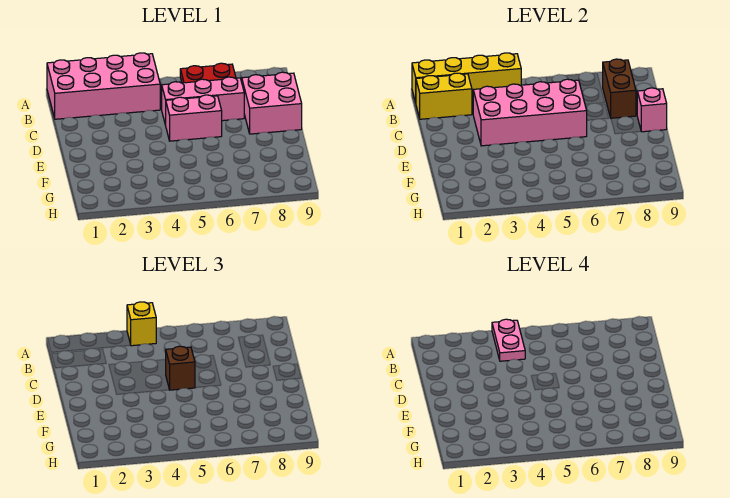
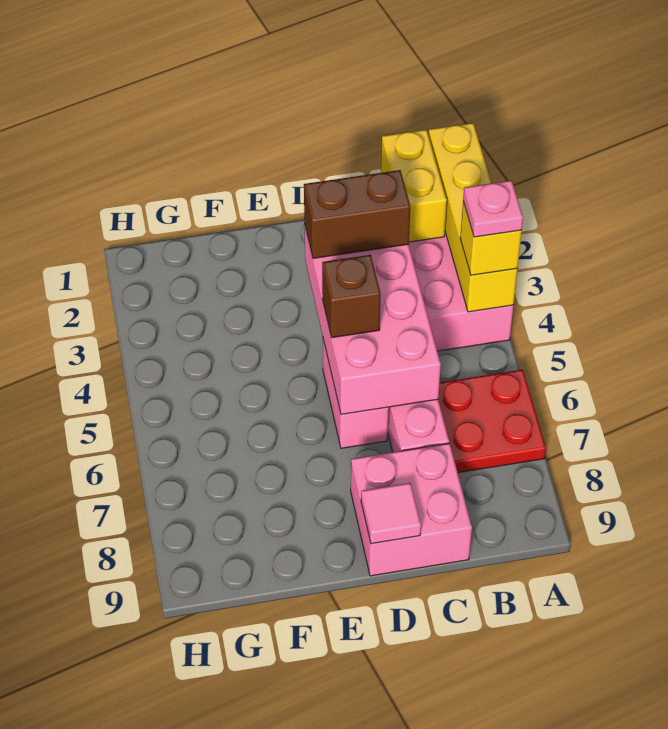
pink plate A4:B4 level 4 -> pink plate A4 level 4
brown brick B8:C8 level 2 -> brown brick C3:D3 level 3
pink brick D9 level 2 -> pink tile D9 level 2

